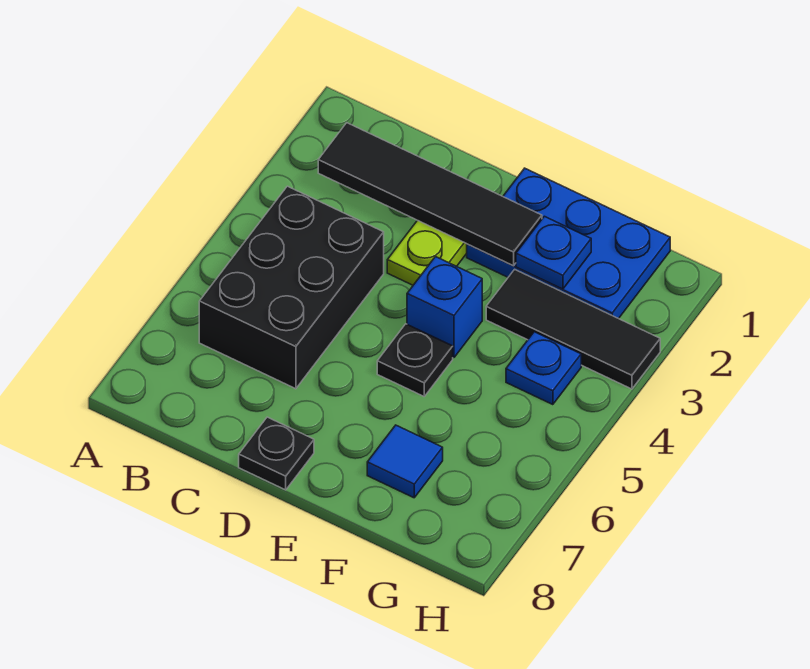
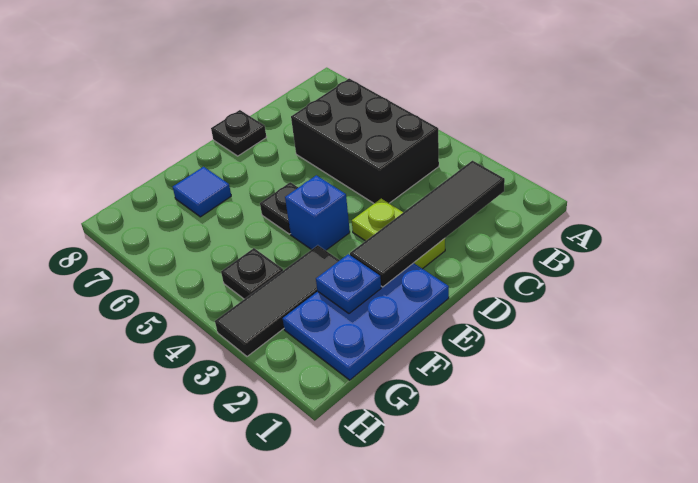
blue plate G4 level 1 -> black plate G4 level 1

